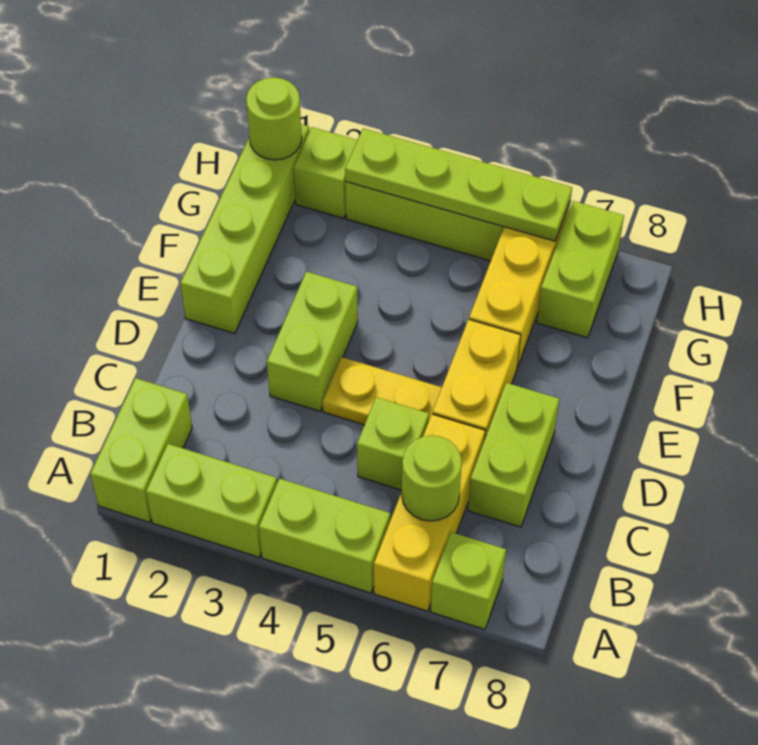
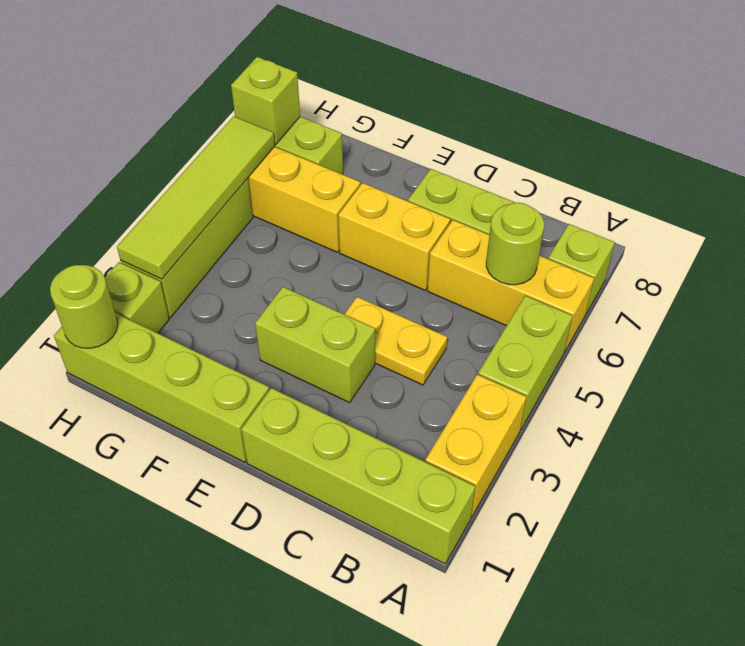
lime brick A1:B1 level 1 -> lime brick A1:D1 level 1
lime brick A2:A3 level 1 -> yellow brick A2:A3 level 1
lime brick C5 level 1 -> lime brick H7 level 2
yellow plate D4:D5 level 1 -> yellow plate C4:D4 level 1
lime plate H3:H6 level 2 -> lime tile H3:H6 level 2

